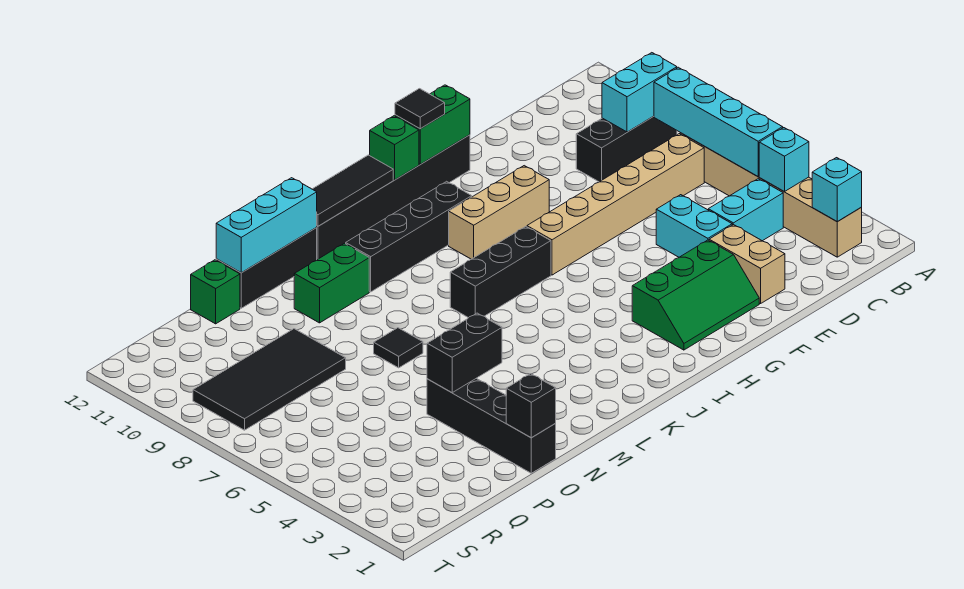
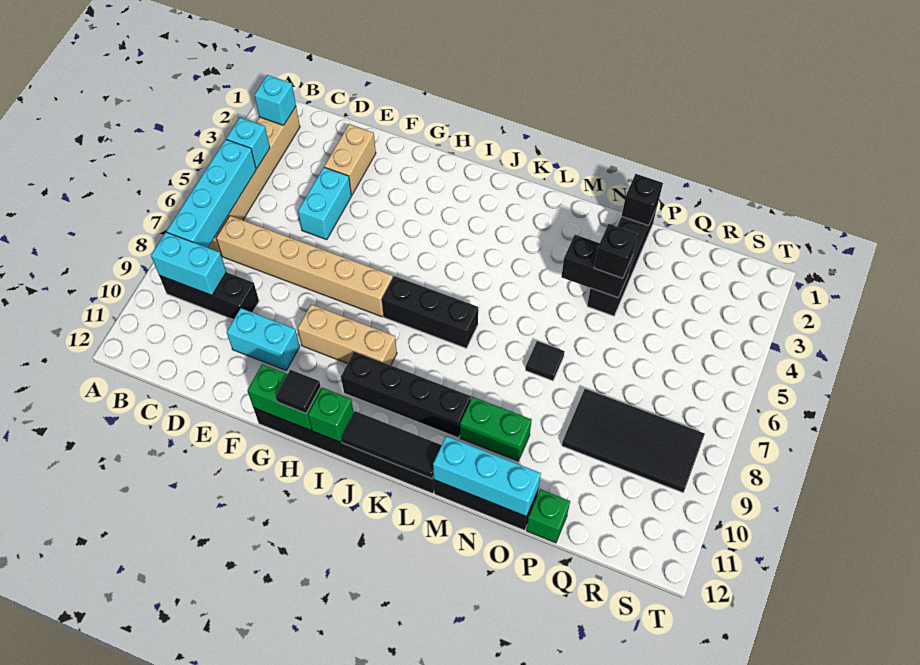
cyan brick C4:D4 level 1 -> cyan brick E10:F10 level 1
green slope F2:H3 level 1 top 3 -> none
none -> black brick O4 level 3

